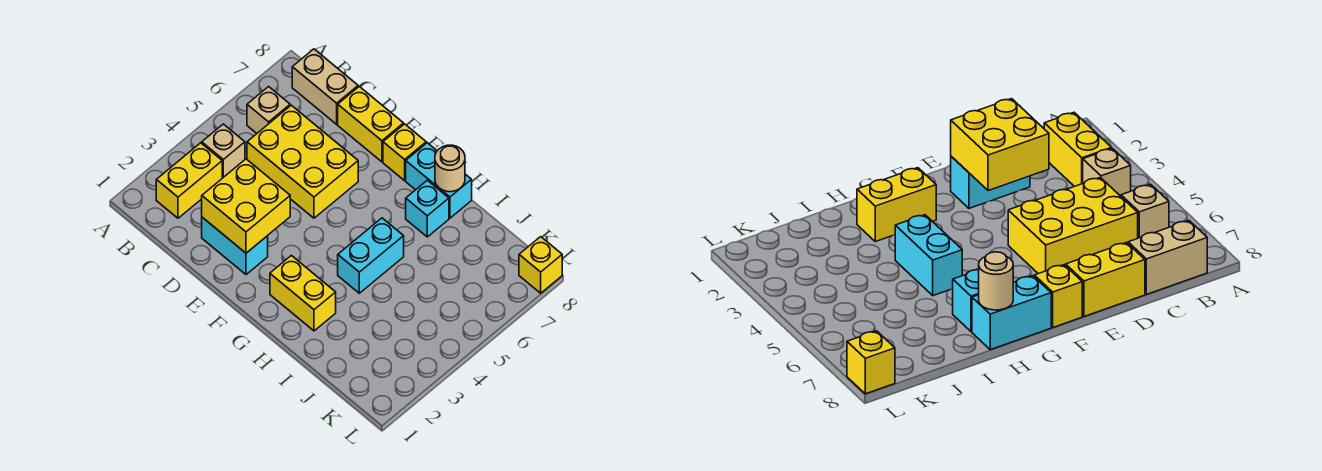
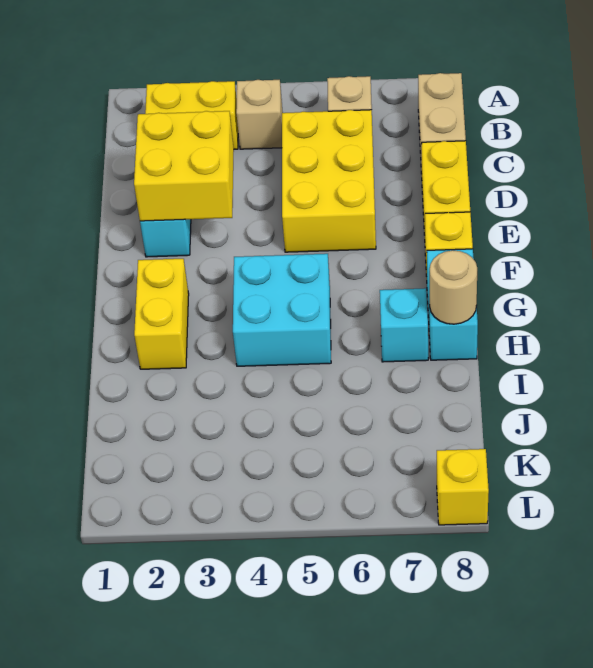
cyan brick H4:H5 level 1 -> cyan brick G4:H5 level 1

